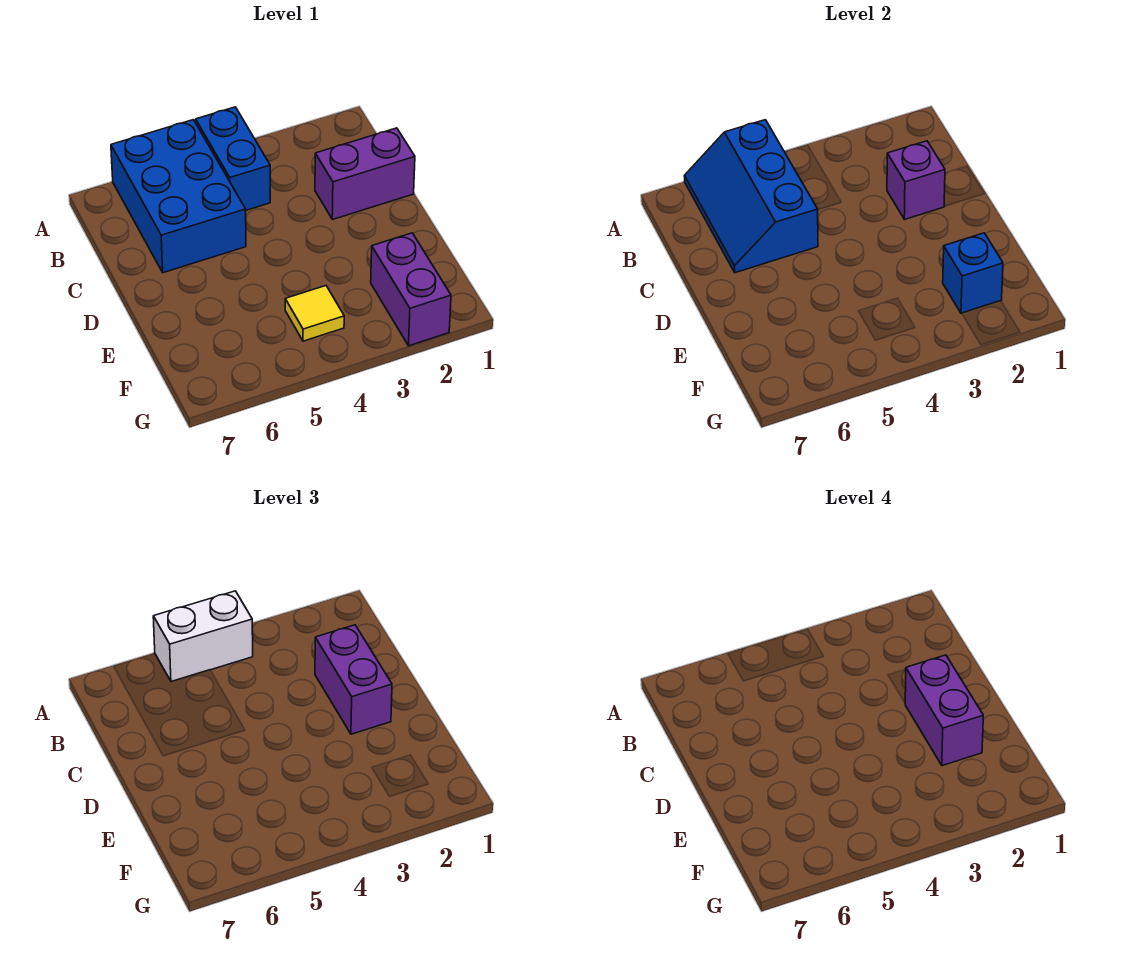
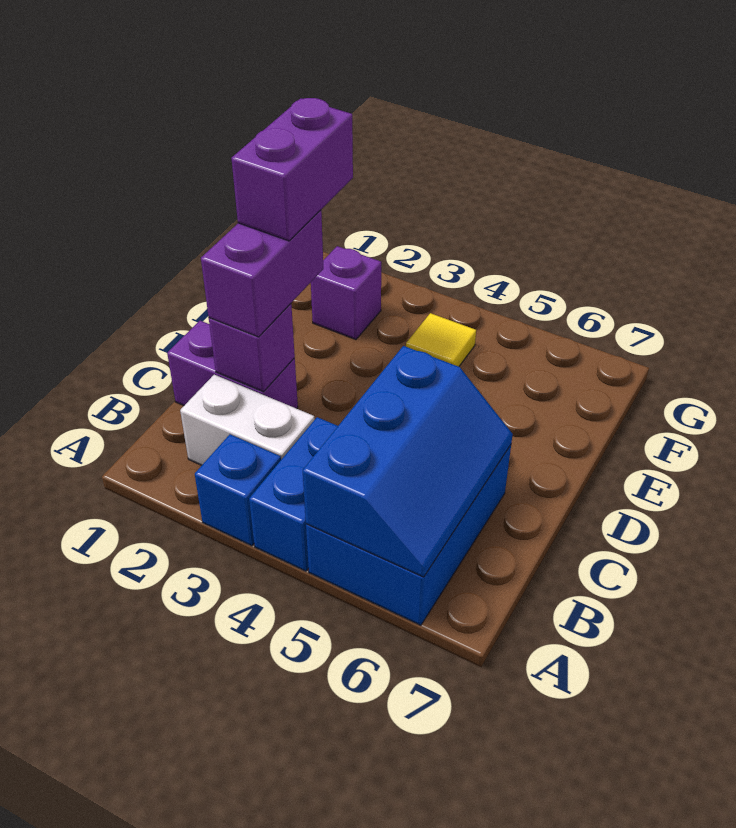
white brick A4:A5 level 3 -> white brick B2:B3 level 1
purple brick F2:G2 level 1 -> purple brick F2 level 1
blue brick F2 level 2 -> blue brick A3 level 1

